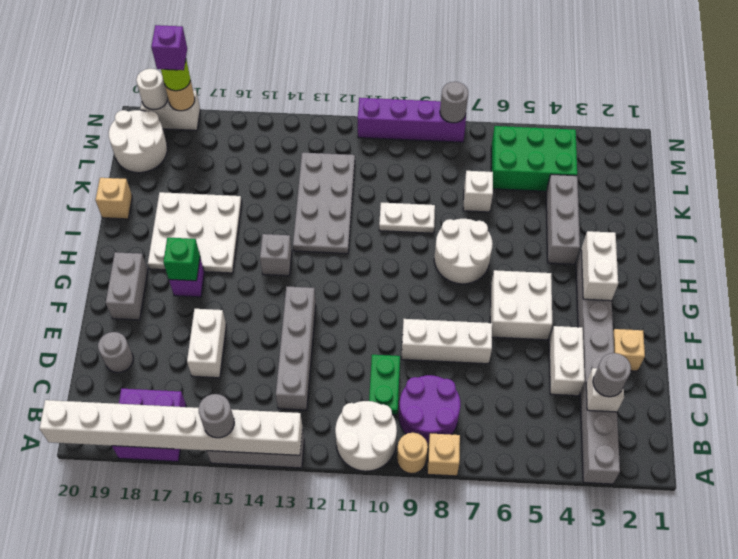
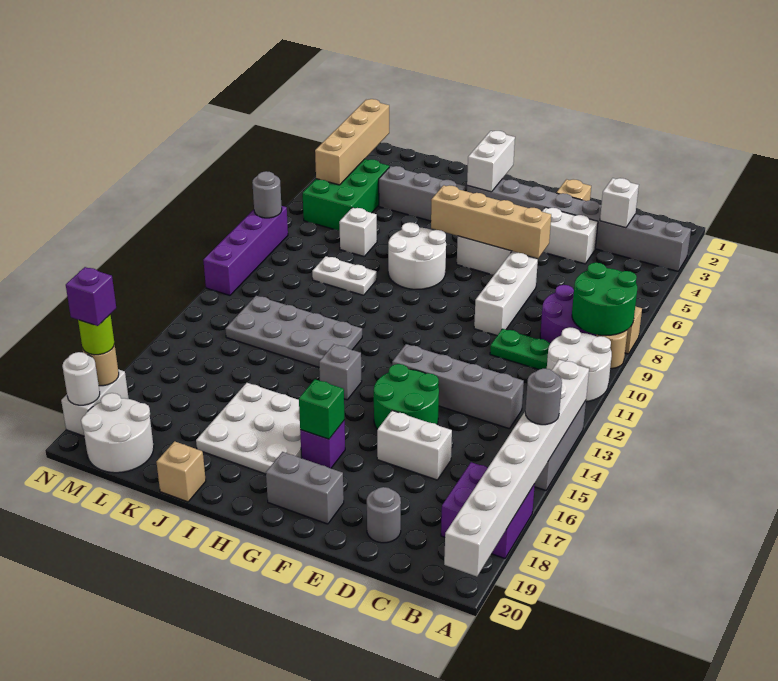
none -> green round brick A8:B9 level 2
grey round brick C3 level 3 -> none
none -> tan brick E6:H6 level 2
none -> green round brick E14:F15 level 1
white brick G3:H3 level 2 -> white brick H2:H3 level 2
white plate J9:J10 level 1 -> white plate J9:K9 level 1
none -> tan brick M2:M5 level 2

